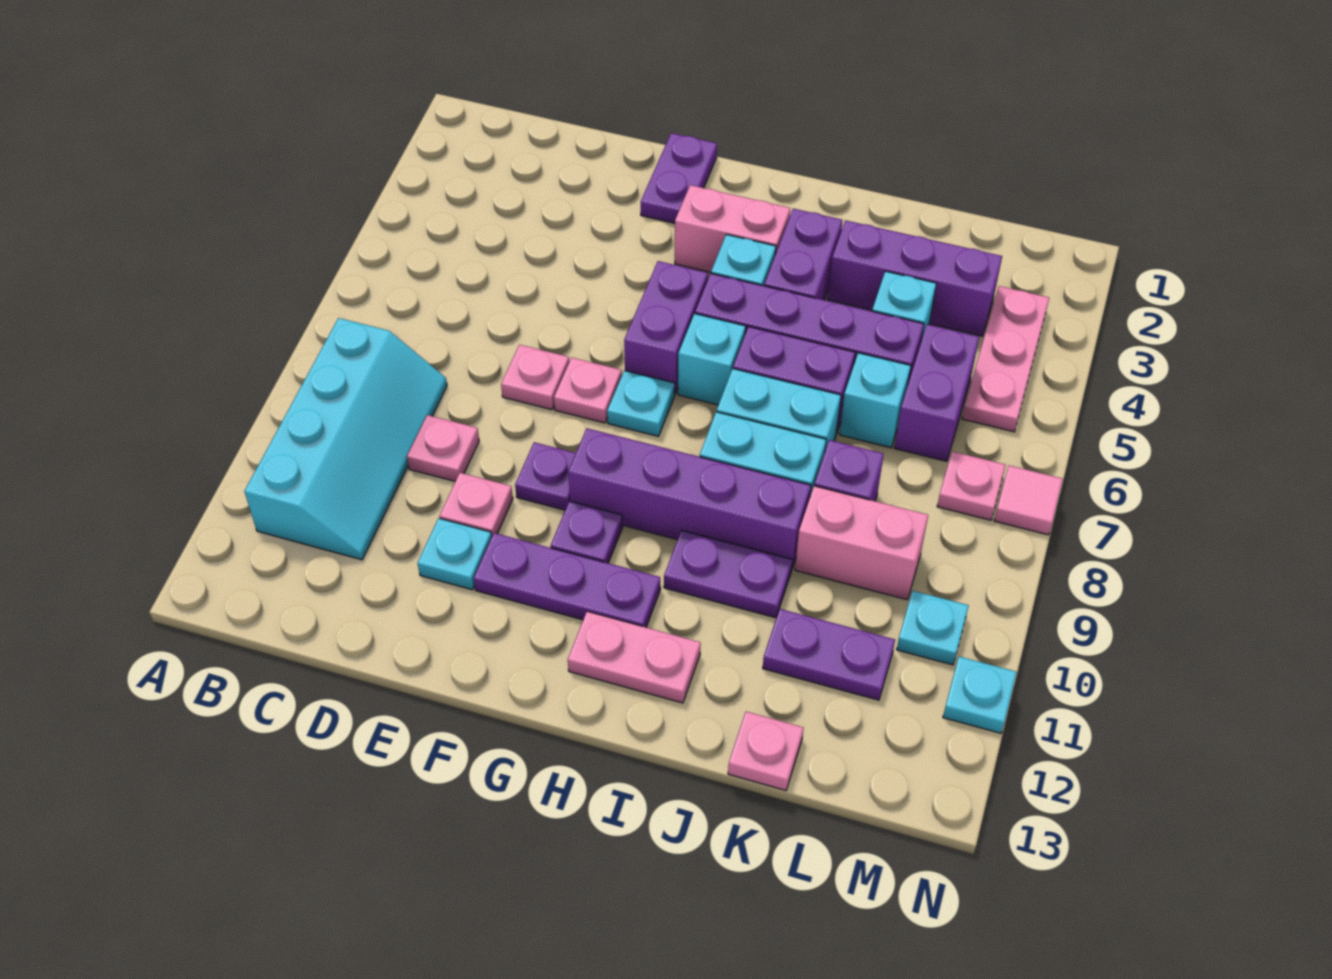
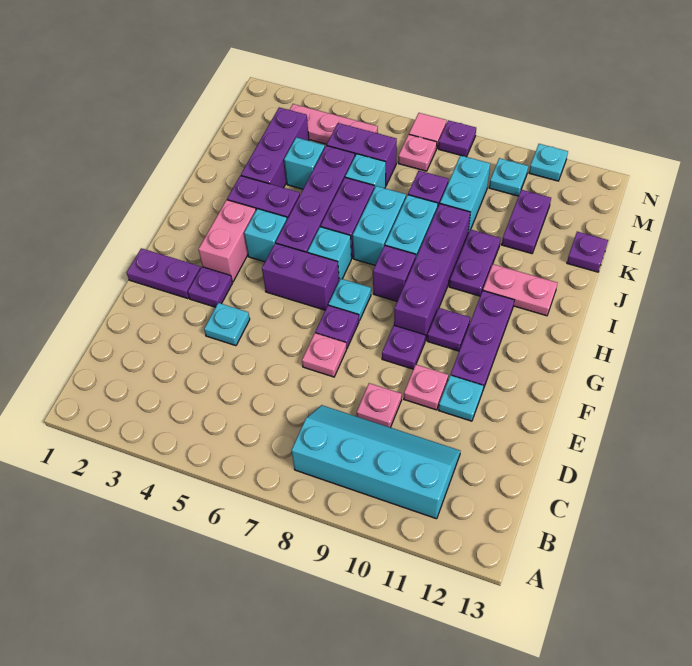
none -> cyan plate E4 level 1
none -> purple plate F3 level 1
pink plate F7 level 1 -> purple plate F7 level 1
none -> purple brick H8 level 1
pink plate H12:I12 level 1 -> pink plate I11:I12 level 1
pink brick K9:L9 level 1 -> cyan brick K9:L9 level 1
pink plate K13 level 1 -> purple plate K13 level 1
none -> purple plate N8 level 1

